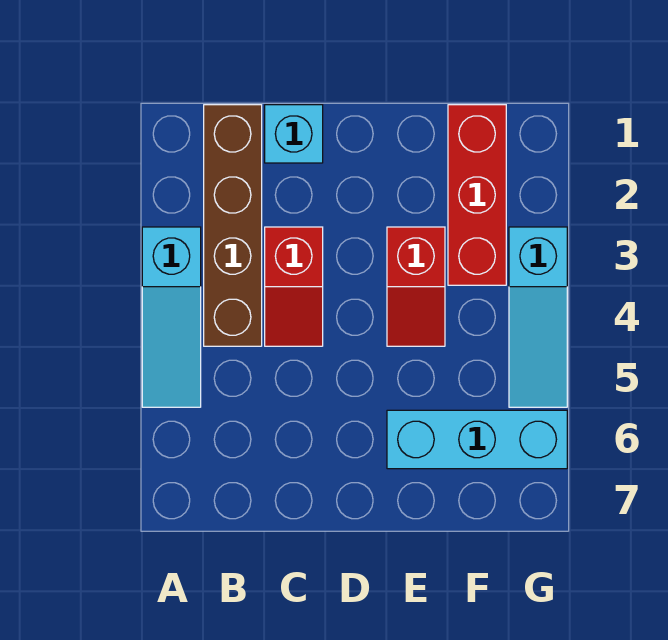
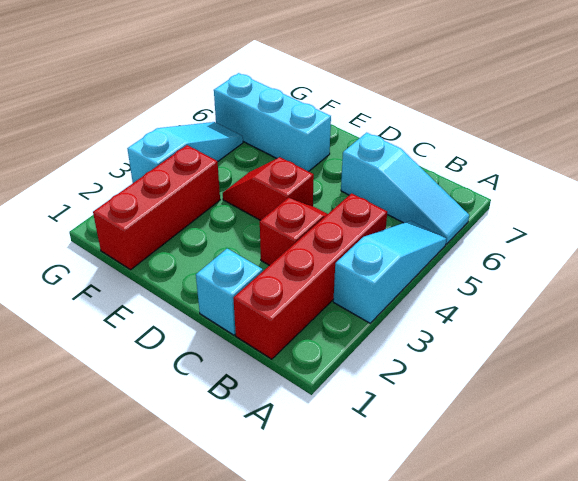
none -> cyan slope A6:C6 level 1 top C
brown brick B1:B4 level 1 -> red brick B1:B4 level 1
red slope E3:E4 level 1 top 3 -> red slope D4:E4 level 1 top D

